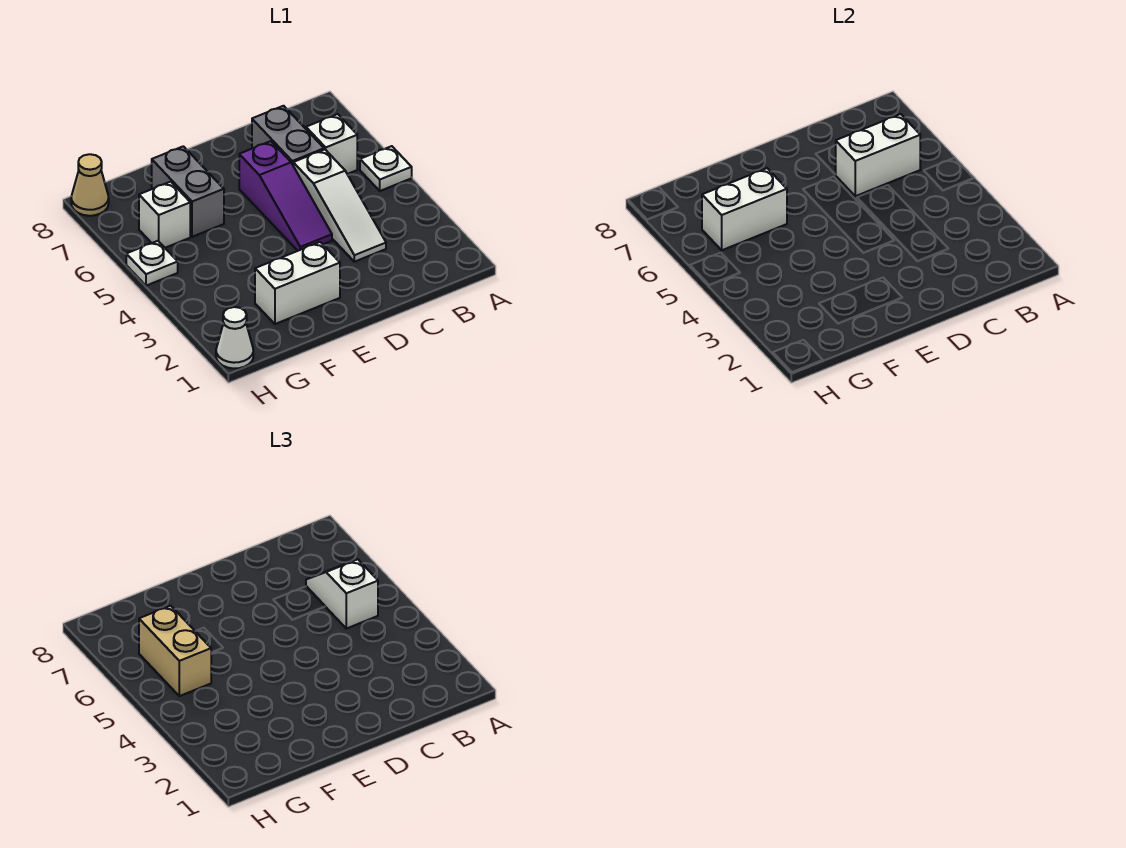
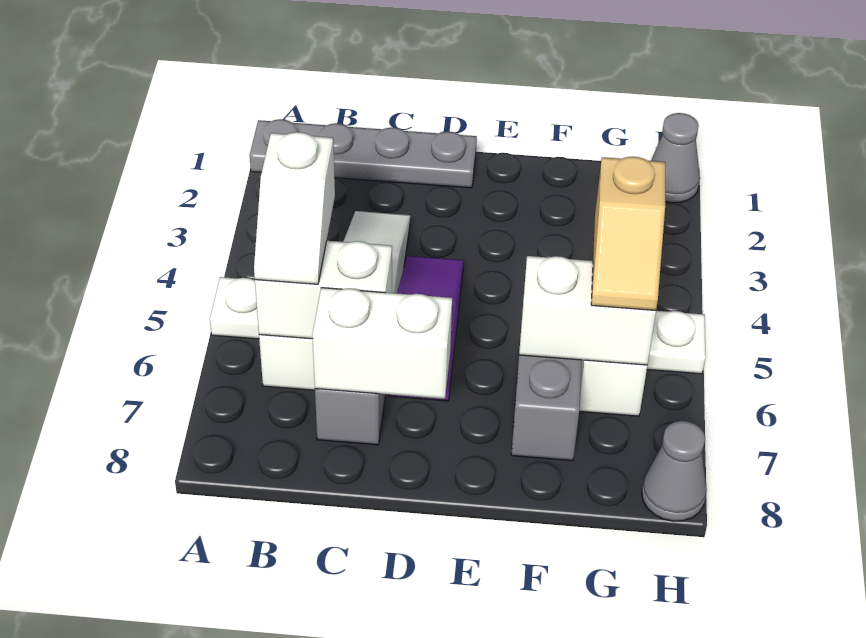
none -> grey plate A1:D1 level 1
white brick E2:F2 level 1 -> white brick C7:D7 level 2
tan brick G5:G6 level 3 -> tan slope G5:G6 level 3 top 5
white cone H1 level 1 -> grey cone H1 level 1
tan cone H8 level 1 -> grey cone H8 level 1

